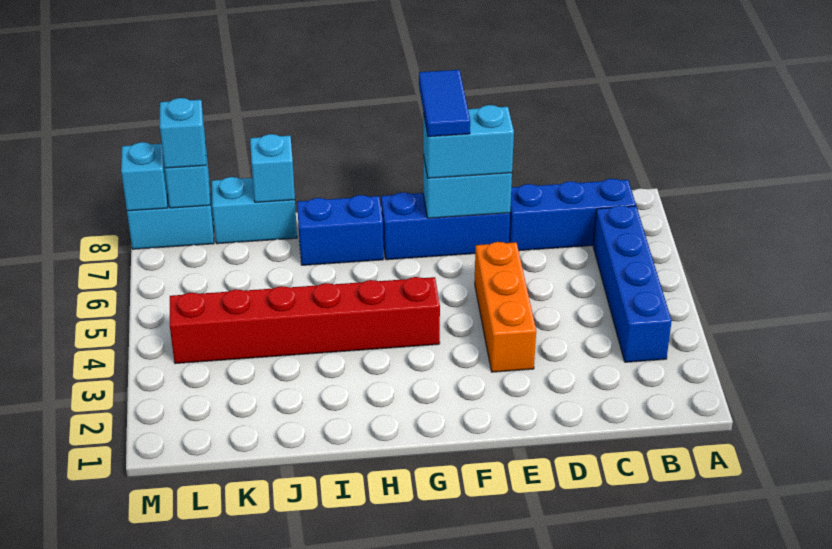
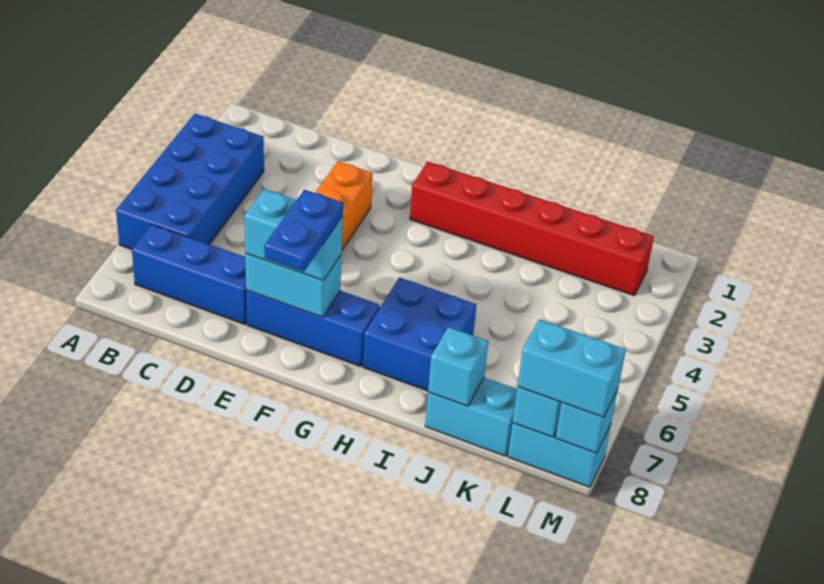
blue brick B3:B6 level 1 -> blue brick A3:B6 level 1
blue tile F7:F8 level 4 -> blue plate F7:F8 level 4
red brick G4:L4 level 1 -> red brick G2:L2 level 1
blue brick H7:I7 level 1 -> blue brick H6:I7 level 1
cyan brick L8 level 3 -> cyan brick L8:M8 level 3

